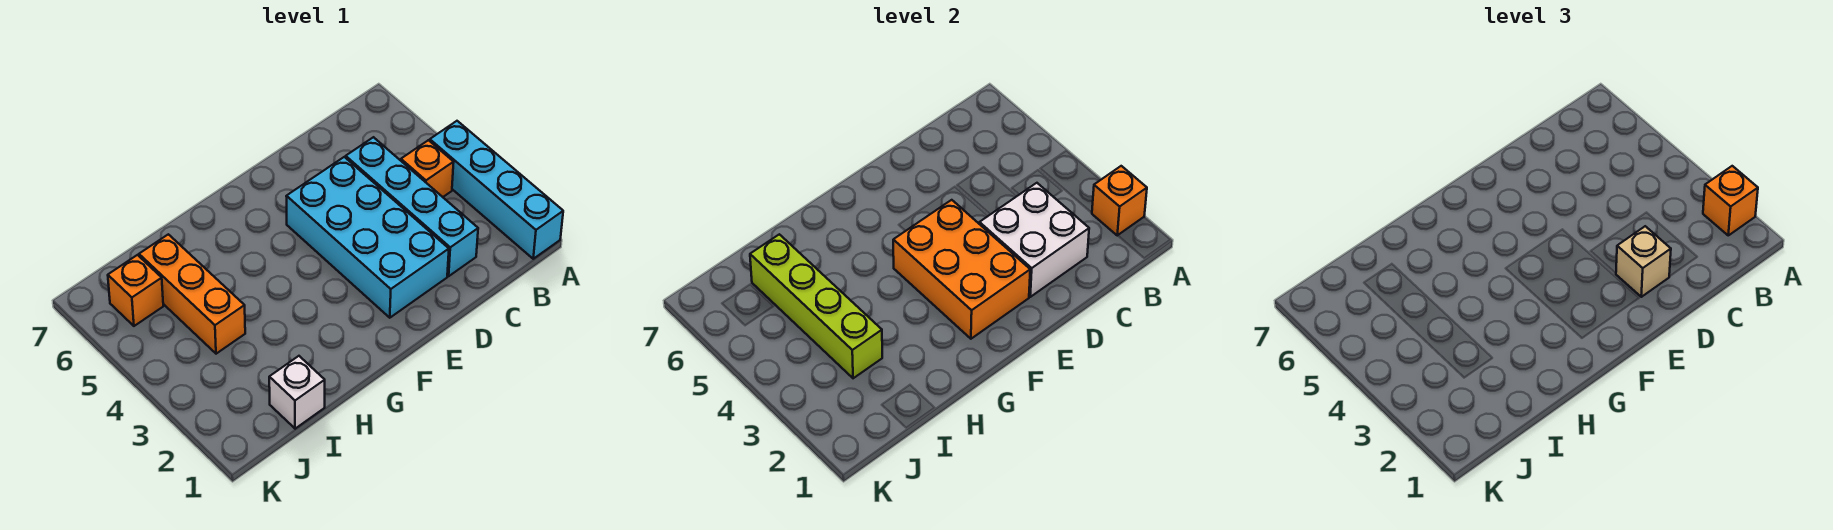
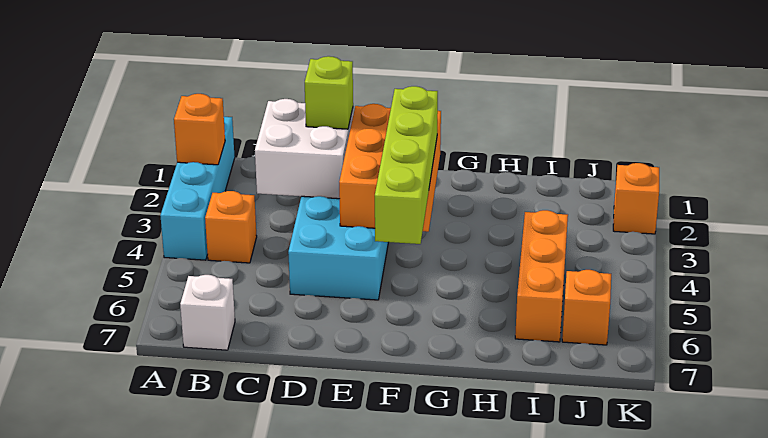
orange brick A2 level 3 -> orange brick K2 level 1
cyan brick C2:C5 level 1 -> none
tan brick D2 level 3 -> lime brick D2 level 3
white brick I1 level 1 -> white brick B7 level 1
lime brick I3:I6 level 2 -> lime brick F3:F6 level 3

